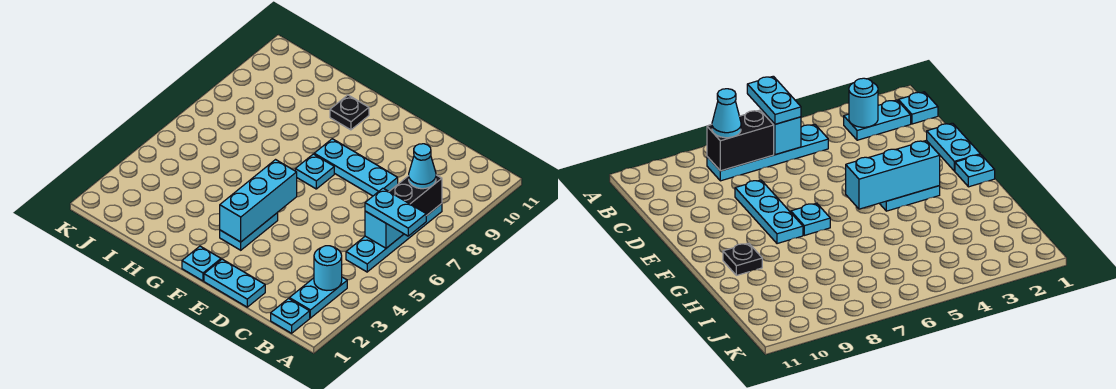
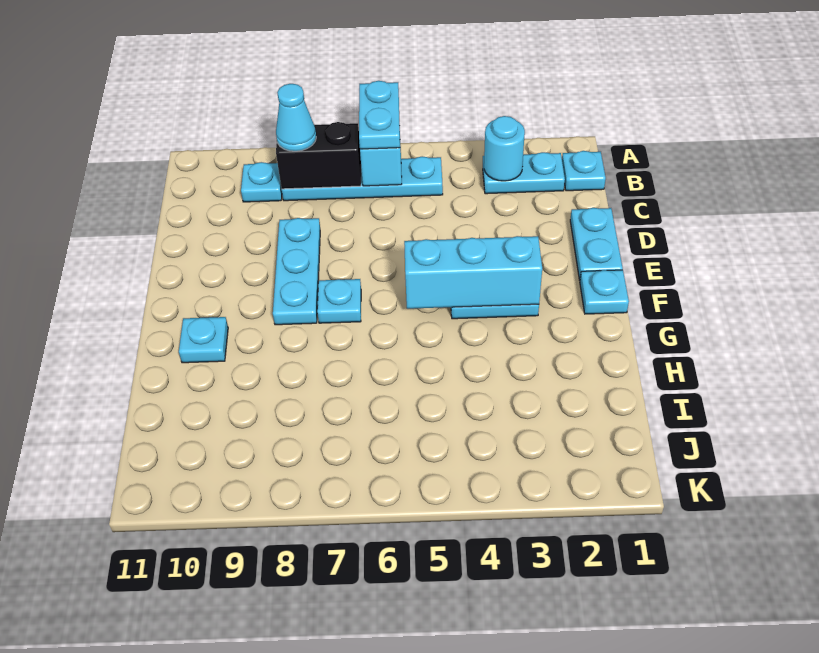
none -> cyan plate B9 level 1
black plate G10 level 1 -> cyan plate G10 level 1

